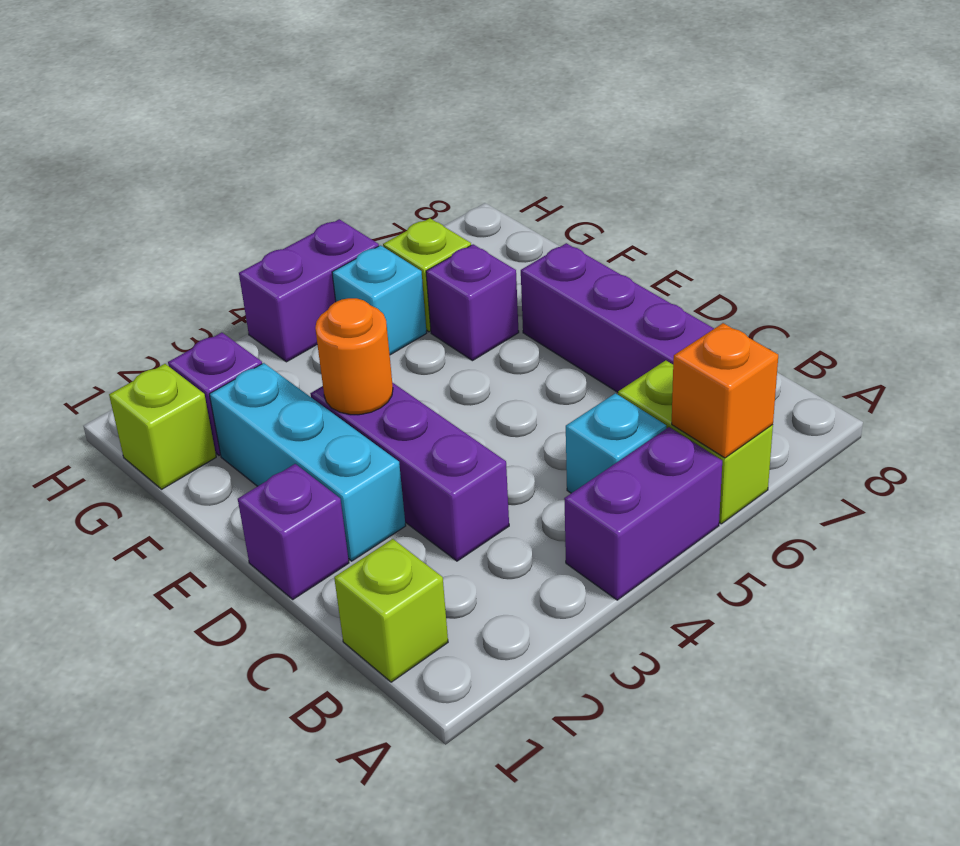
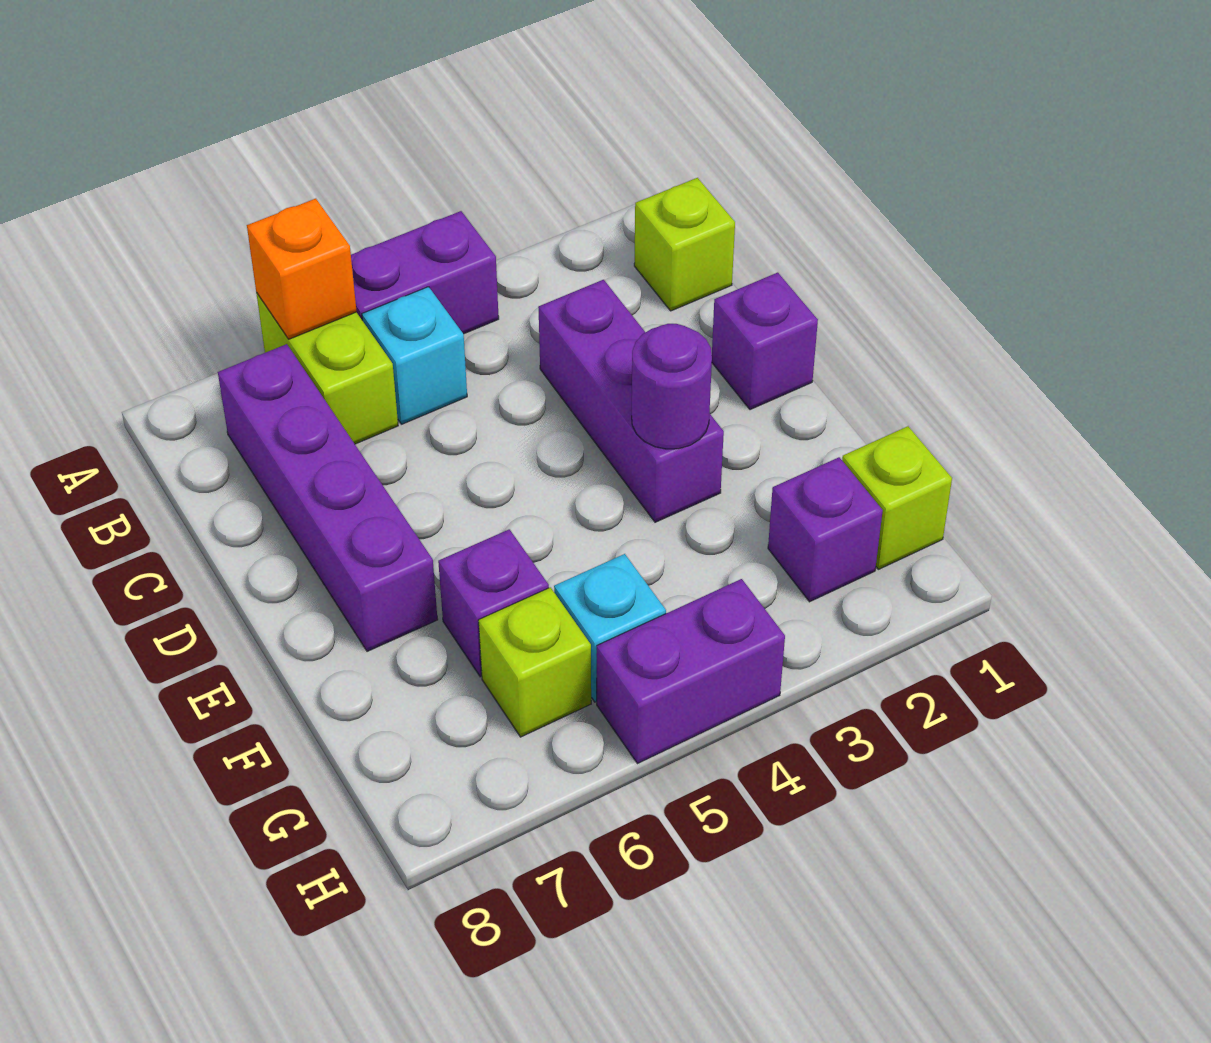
cyan brick D2:F2 level 1 -> none
orange round brick E3 level 2 -> purple round brick E3 level 2

